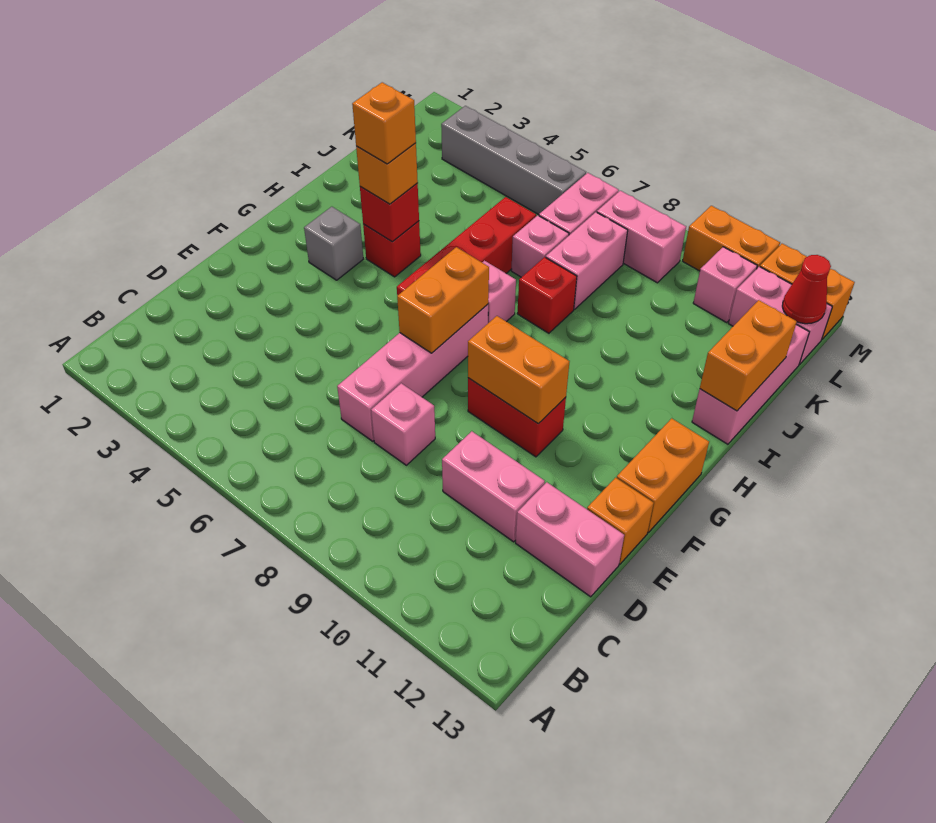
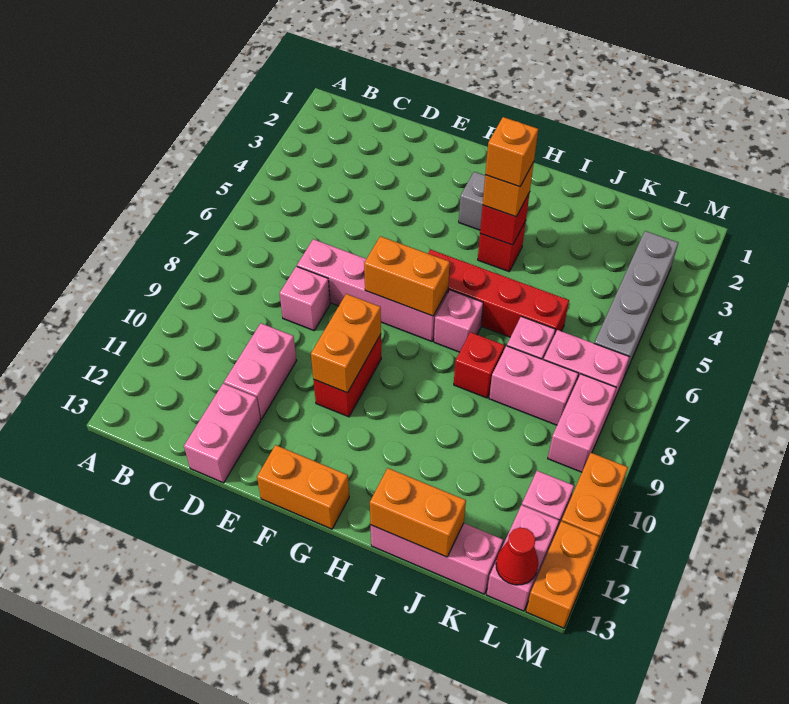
orange brick E13 level 1 -> none

